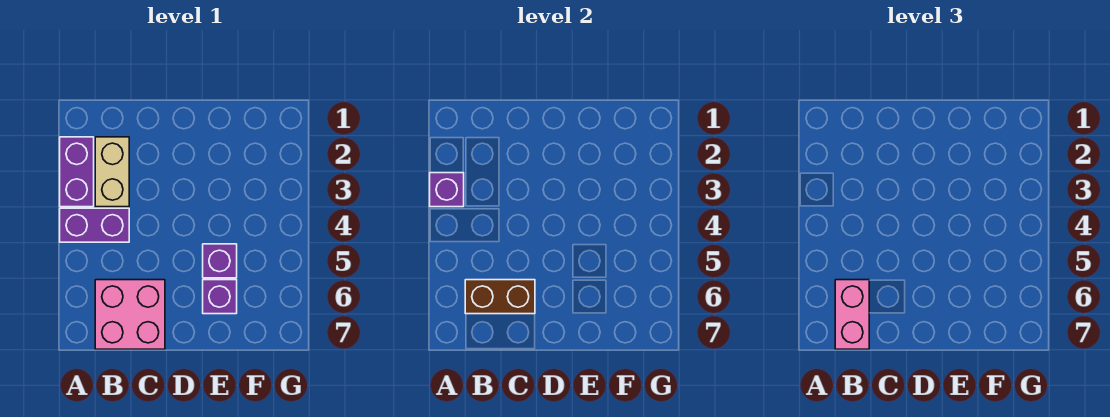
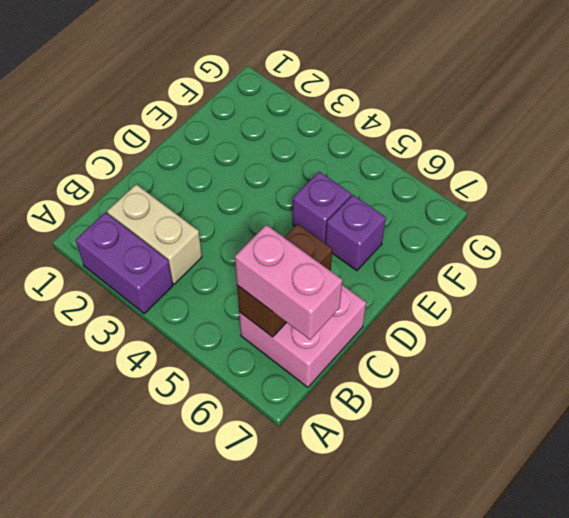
purple brick A3 level 2 -> none
purple brick A4:B4 level 1 -> none

